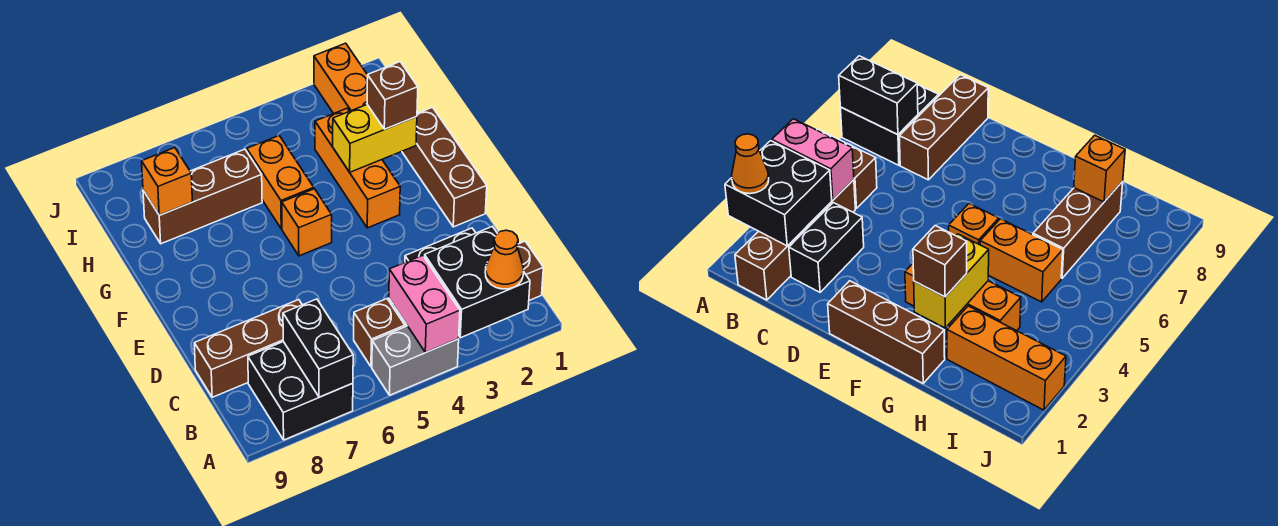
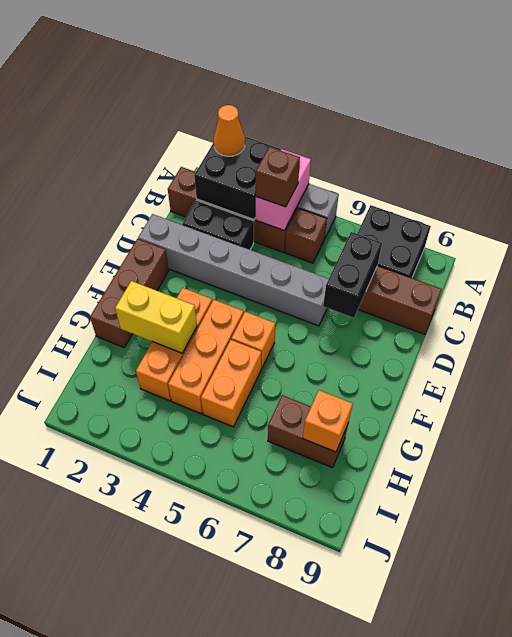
black brick A7:B7 level 2 -> black brick C7:D7 level 2
none -> grey brick D1:D6 level 1
brown brick G2 level 3 -> brown brick B4 level 3
orange brick H2:J2 level 1 -> orange brick F4:H4 level 1
brown brick H6:H8 level 1 -> brown brick H7:H8 level 1

